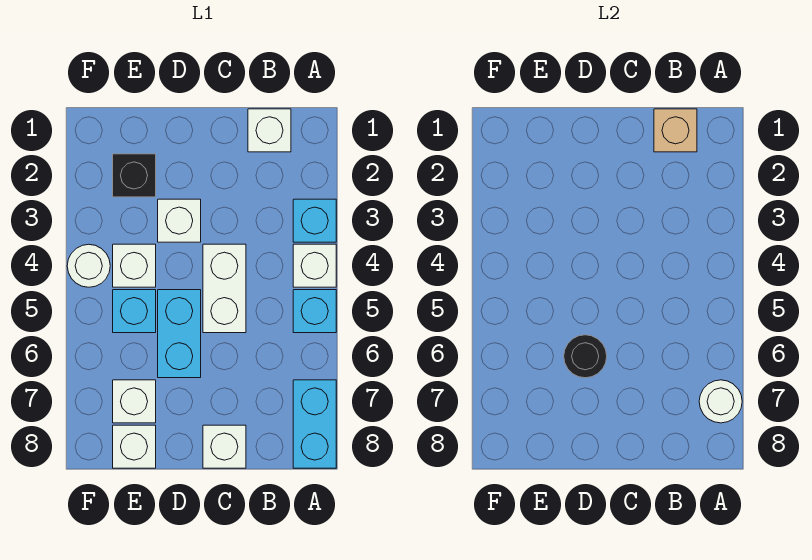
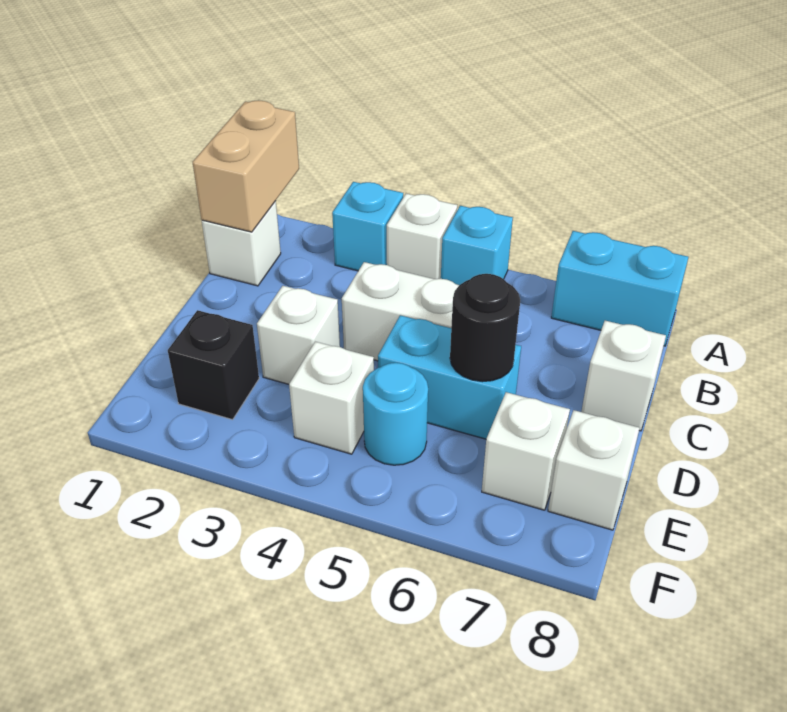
white round brick A7 level 2 -> none
tan brick B1 level 2 -> tan brick A1:B1 level 2
cyan brick E5 level 1 -> cyan round brick E5 level 1
white round brick F4 level 1 -> none

